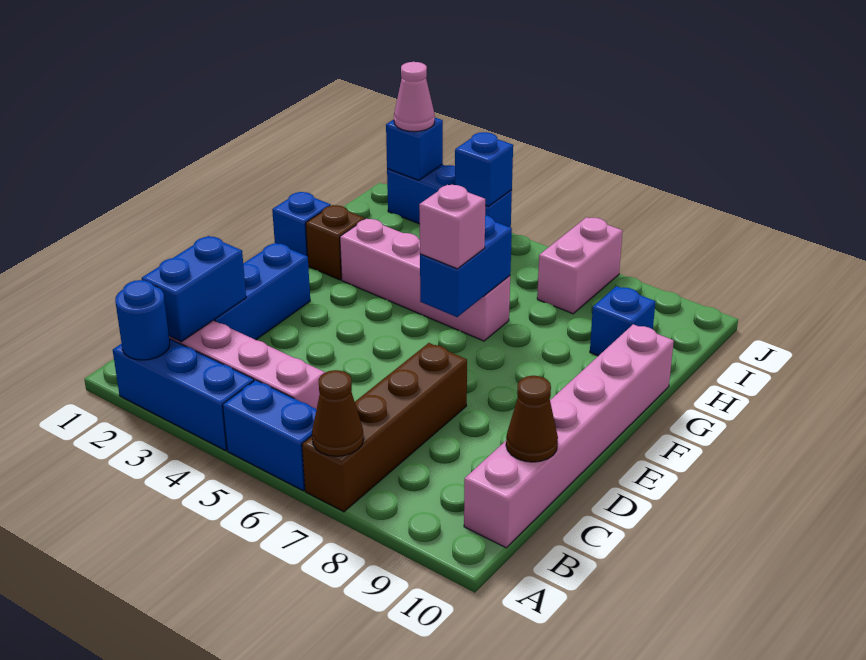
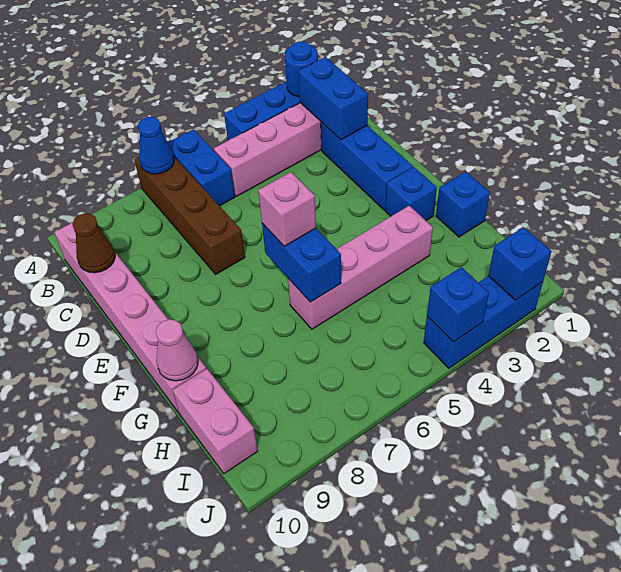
blue brick A5:A6 level 1 -> blue brick A6:B6 level 1
brown cone A7 level 2 -> blue cone A7 level 2
brown brick G2 level 1 -> none
blue brick H9 level 1 -> blue brick F2 level 1
pink brick I7:J7 level 1 -> pink brick H10:I10 level 1
pink cone J2 level 3 -> pink cone G10 level 2

